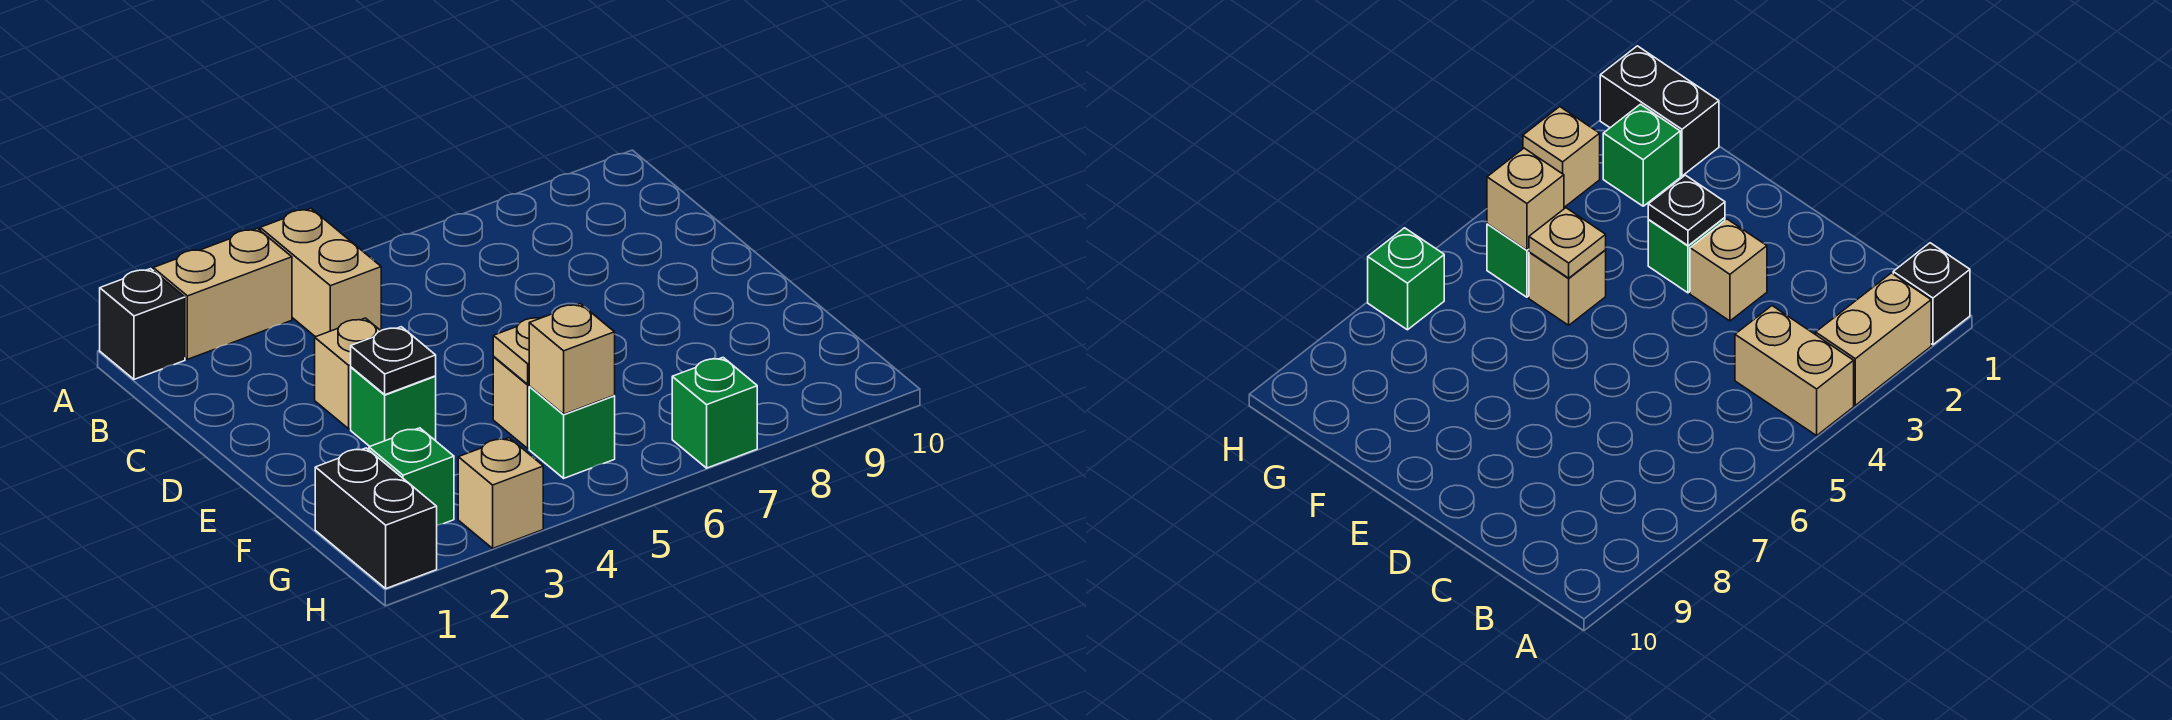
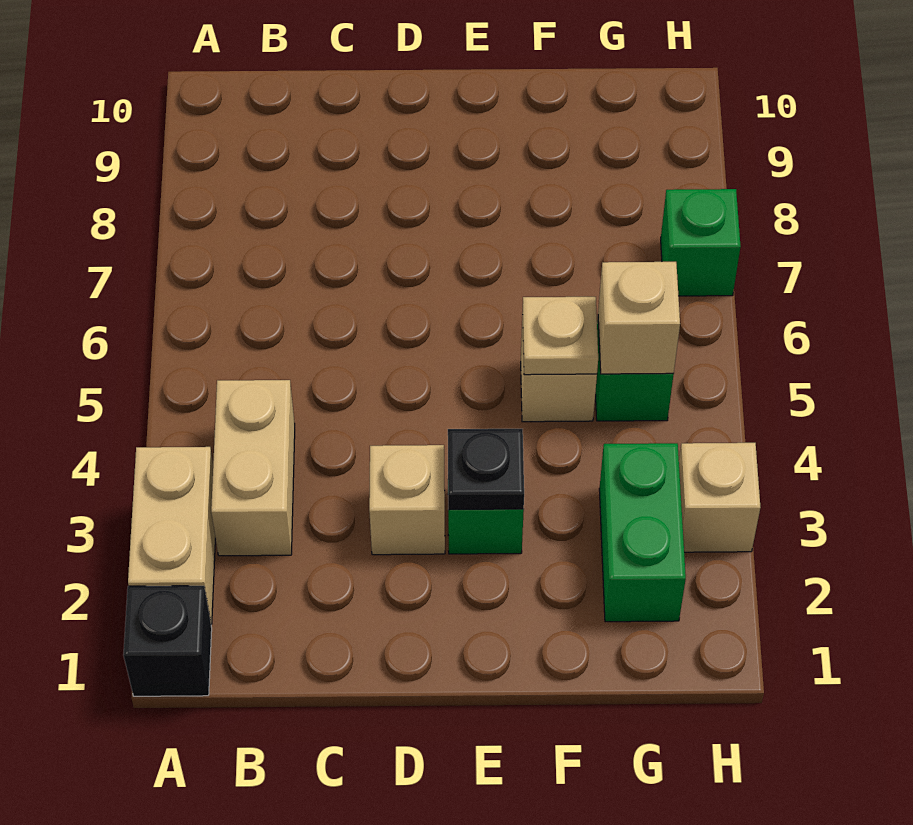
tan brick A4:B4 level 1 -> tan brick B3:B4 level 1
black brick G1:H1 level 1 -> none
green brick G2 level 1 -> green brick G2:G3 level 1

